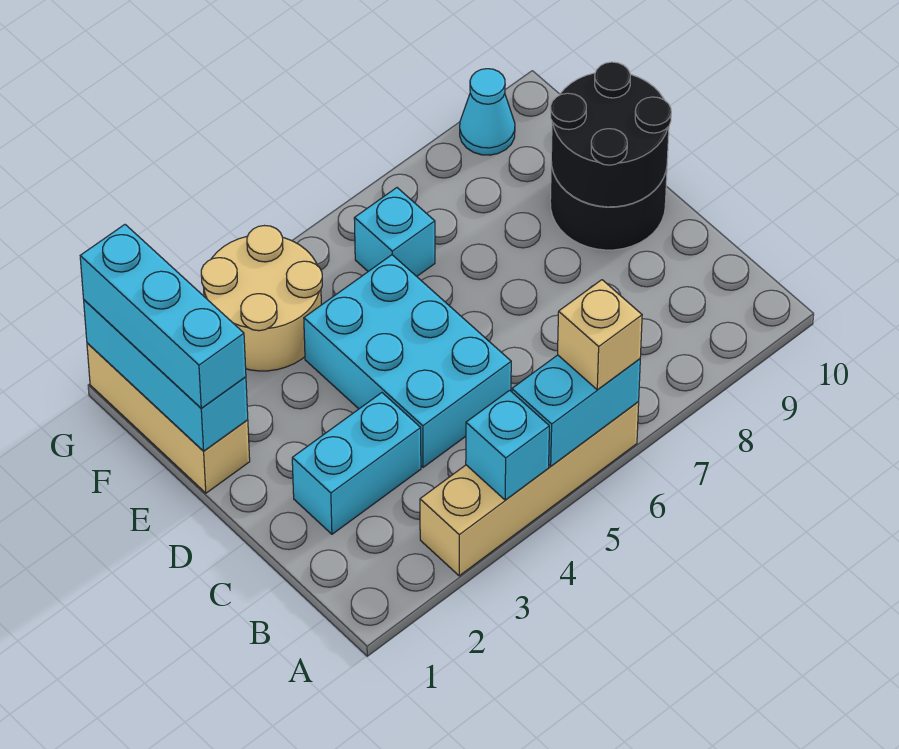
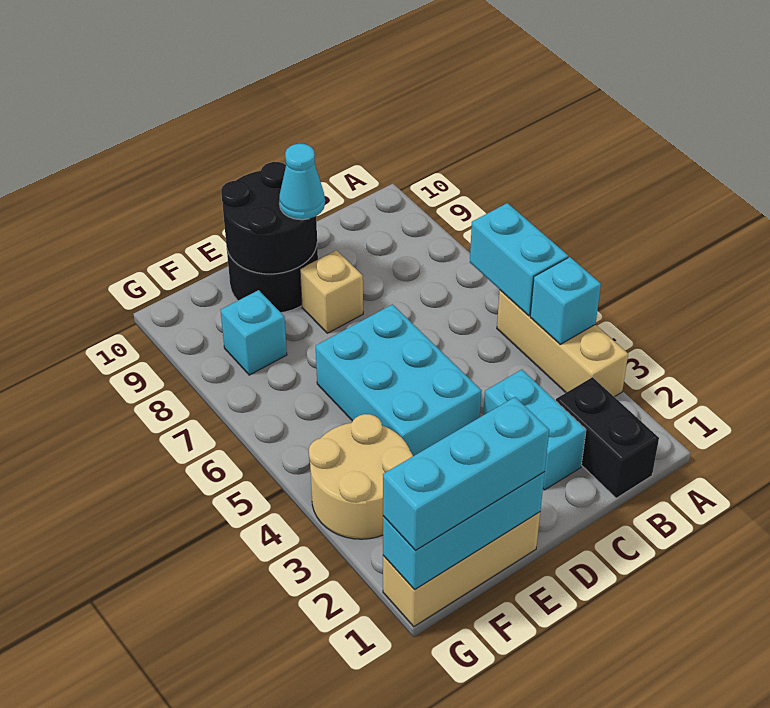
tan brick A3:A6 level 1 -> tan brick A3:A5 level 1
tan brick A6 level 3 -> tan brick D8 level 1
none -> black brick B1:B2 level 1
cyan brick C4:E5 level 1 -> cyan brick D4:E6 level 1
cyan brick F6 level 1 -> cyan brick F8 level 1
cyan cone G9 level 1 -> cyan cone D9 level 3

